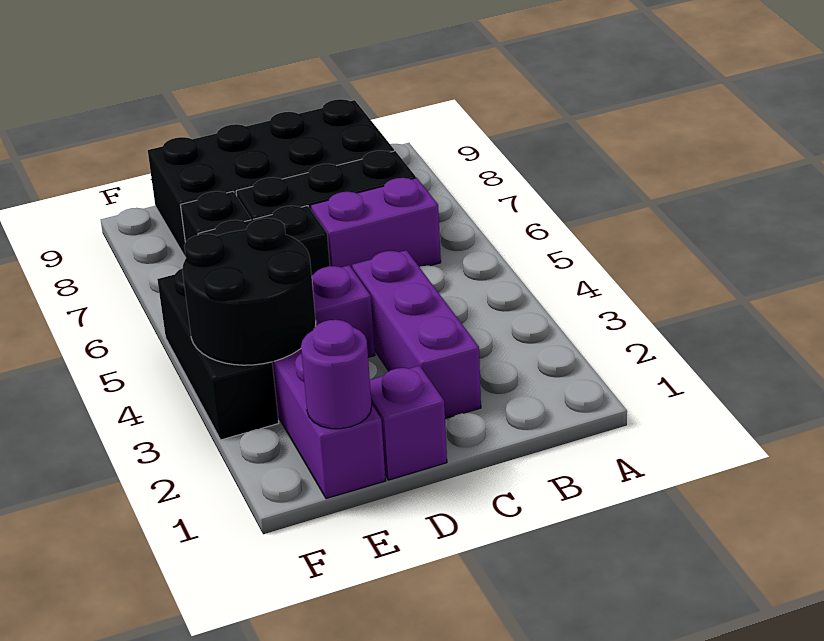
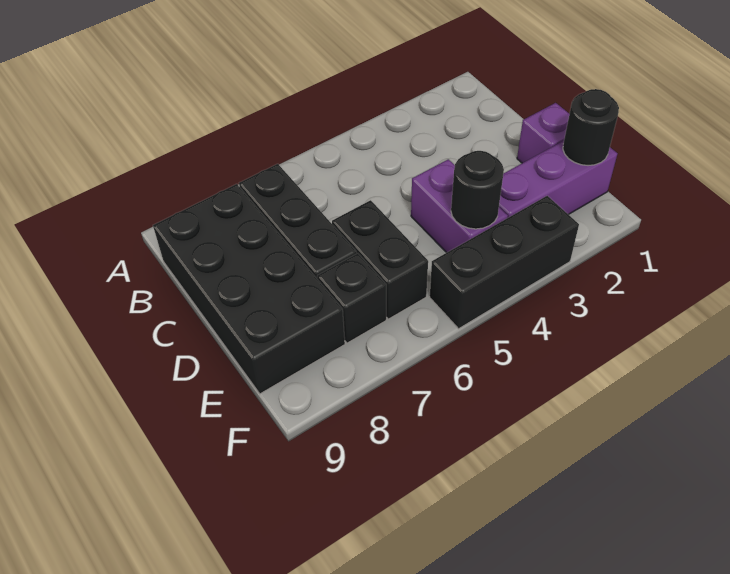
purple brick B6:C6 level 1 -> none
purple brick C2:C4 level 1 -> none
purple round brick E1 level 2 -> black round brick E1 level 2
black round brick E3:F4 level 2 -> black round brick E4 level 2

